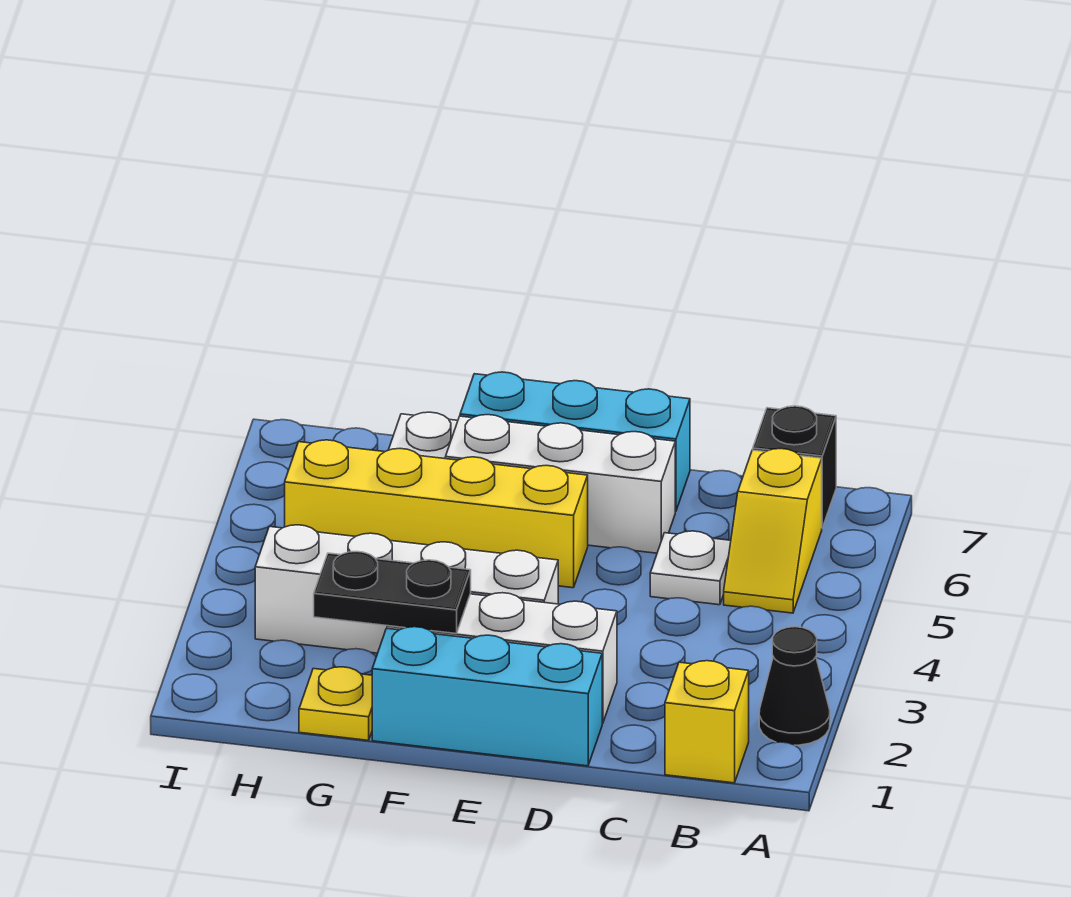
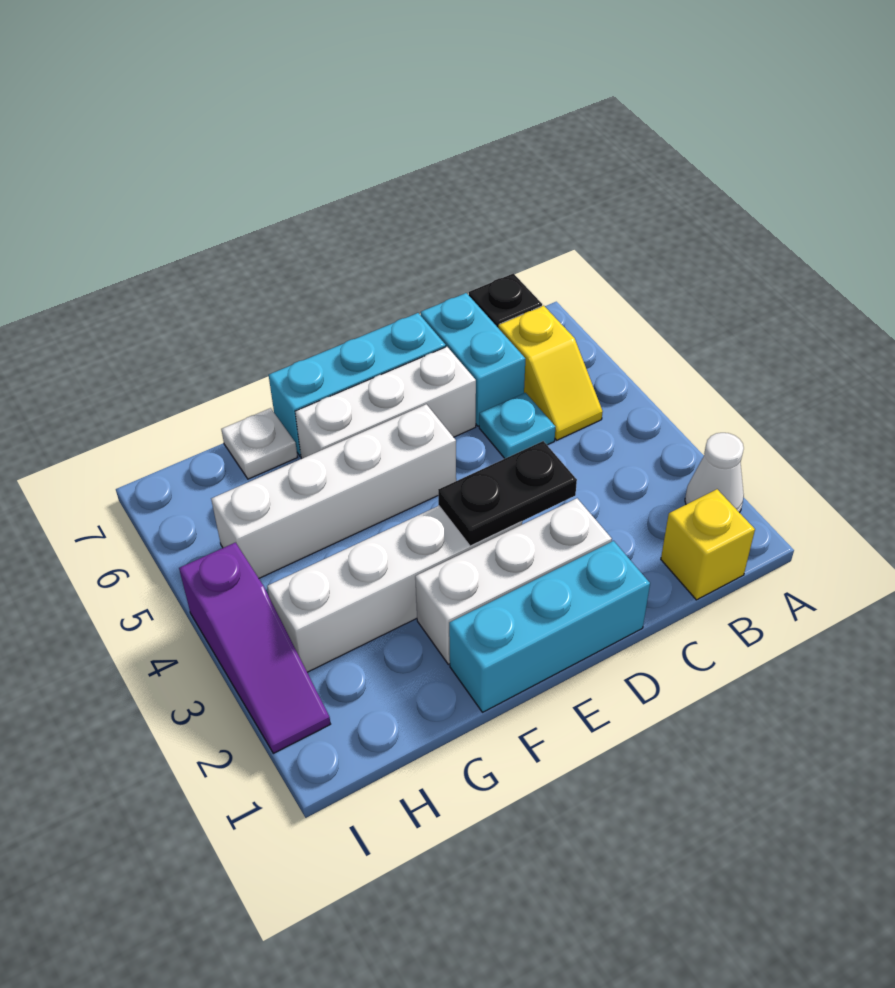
black cone A2 level 1 -> white cone A2 level 1
white plate C5 level 1 -> cyan plate C5 level 1
none -> cyan brick C6:C7 level 1
yellow brick E5:H5 level 1 -> white brick E5:H5 level 1
black plate F2:G2 level 2 -> black plate D3:E3 level 2
yellow plate G1 level 1 -> none
none -> purple slope I2:I4 level 1 top 4

